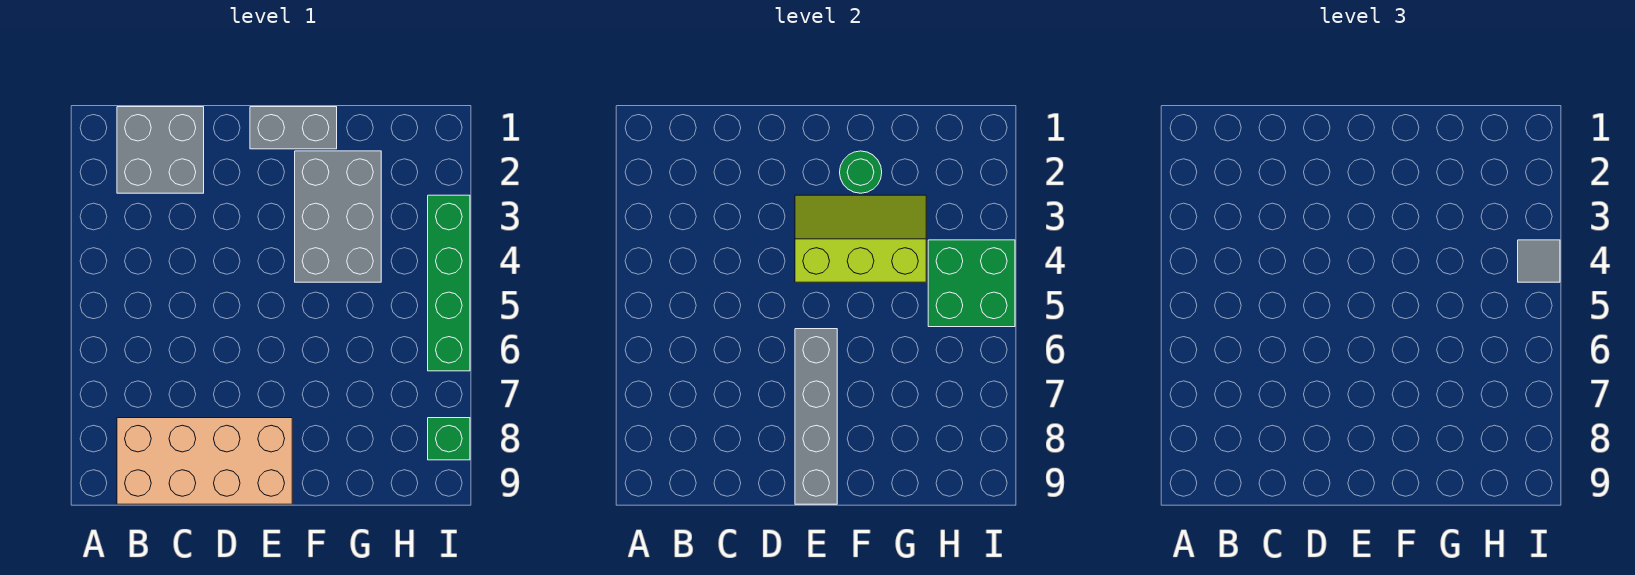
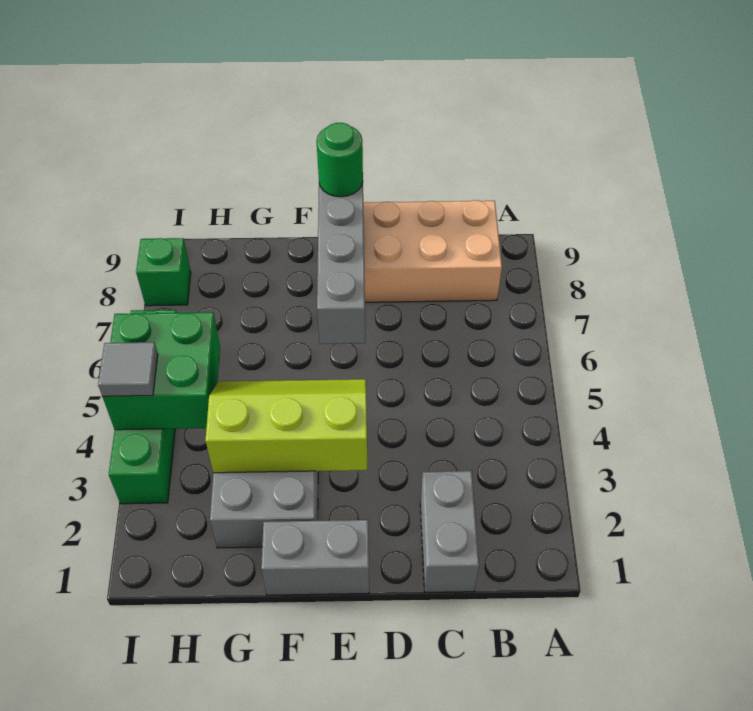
grey brick B1:C2 level 1 -> grey brick C1:C2 level 1
lime slope E3:G4 level 2 top 4 -> lime slope E3:G4 level 2 top 3
green round brick F2 level 2 -> green round brick E9 level 3

